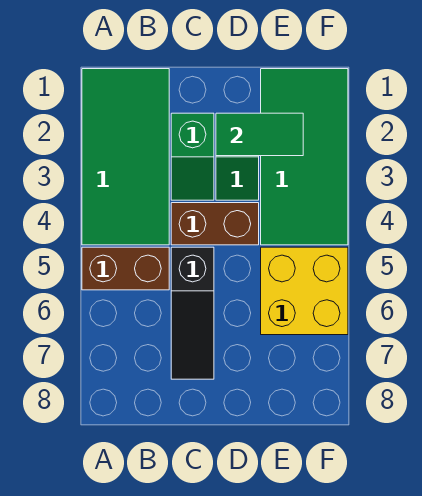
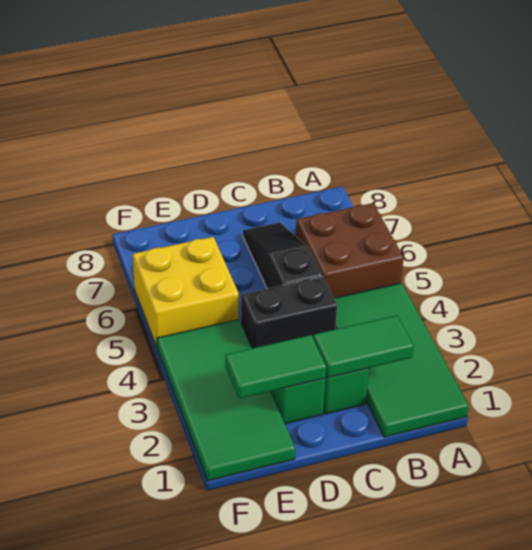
brown brick A5:B5 level 1 -> brown brick A5:B6 level 1
none -> green tile B2:C2 level 2
brown brick C4:D4 level 1 -> black brick C4:D4 level 1

